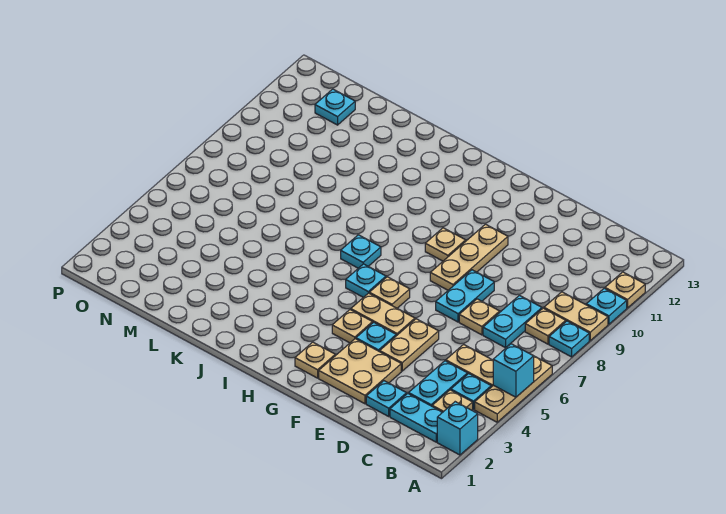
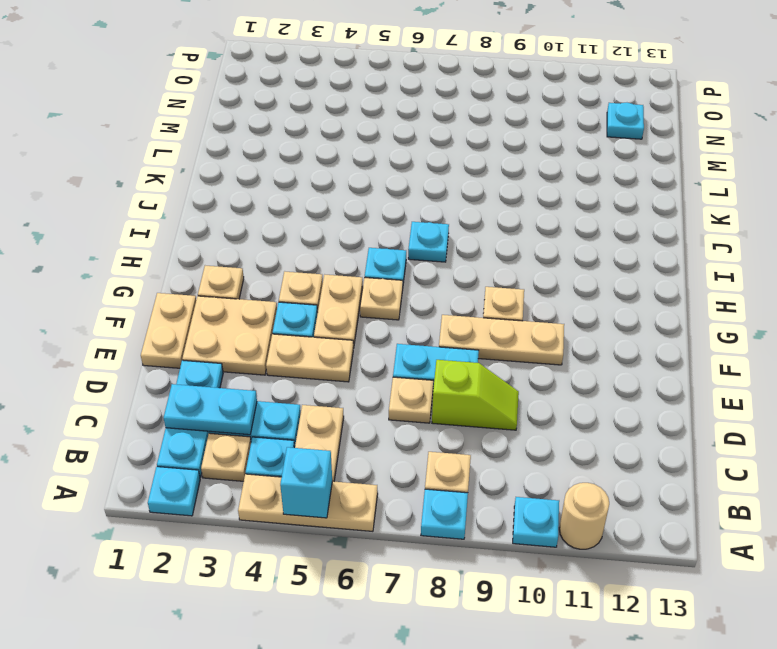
cyan brick A2 level 1 -> cyan plate A2 level 1
tan plate A9:B9 level 1 -> tan plate E1:F1 level 1
tan plate A11 level 1 -> tan round brick A11 level 1
cyan plate C7:C8 level 1 -> cyan plate C2:C3 level 2
none -> lime slope D8:D9 level 1 top 8

